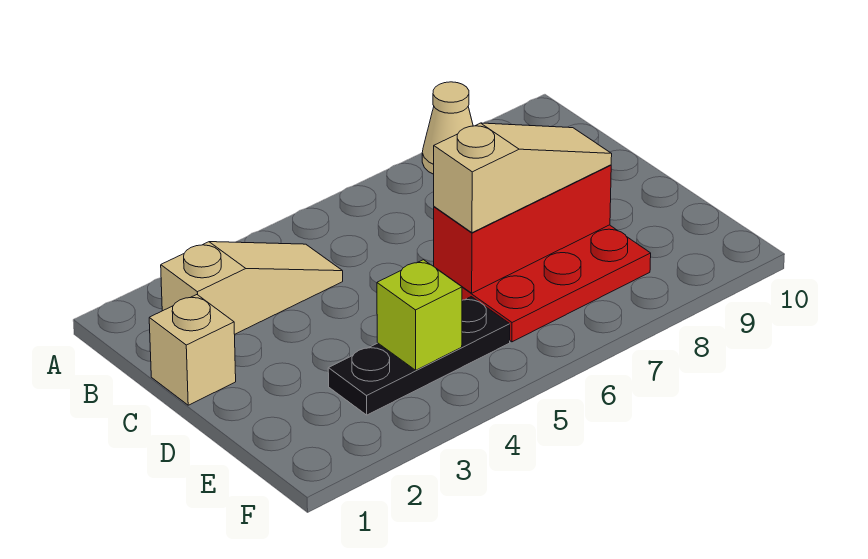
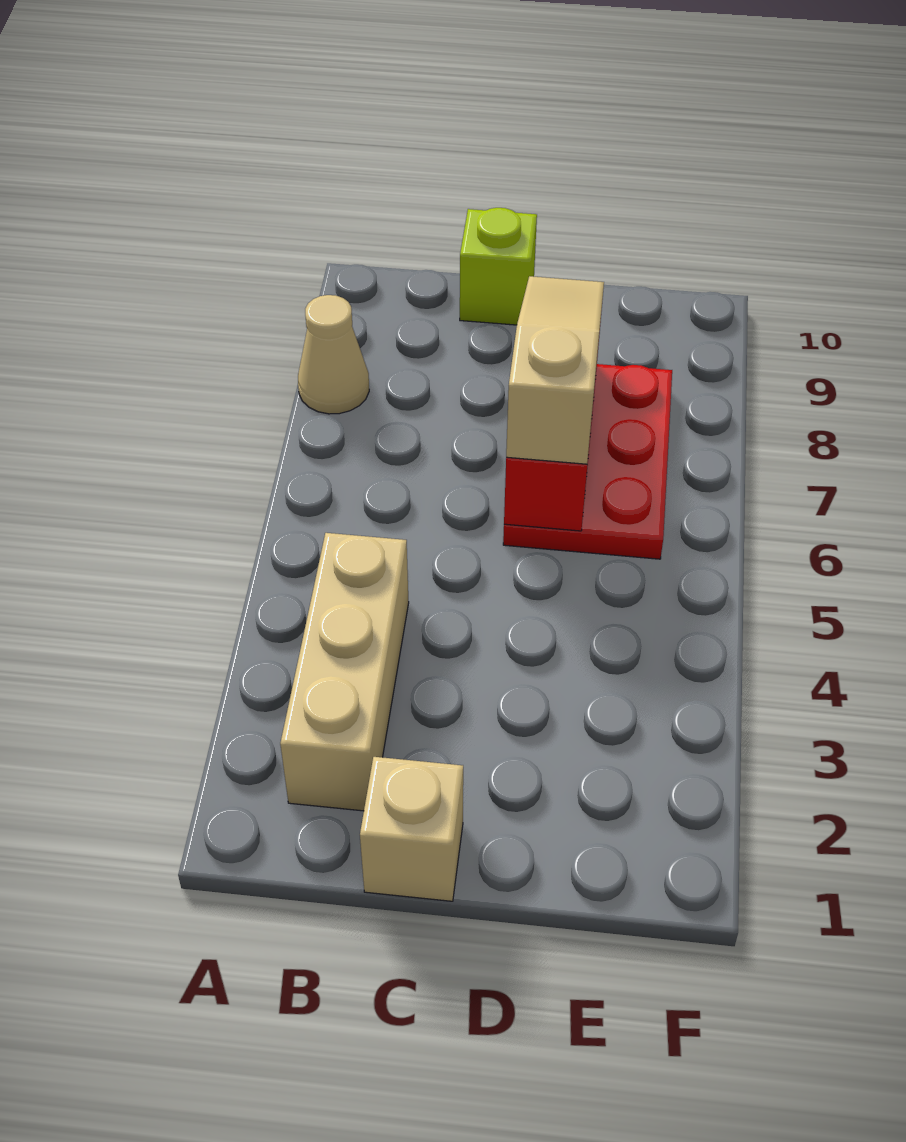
tan slope B2:B4 level 1 top 2 -> tan brick B2:B4 level 1
black plate E3:E5 level 1 -> none
lime brick E4 level 2 -> lime brick C10 level 1

